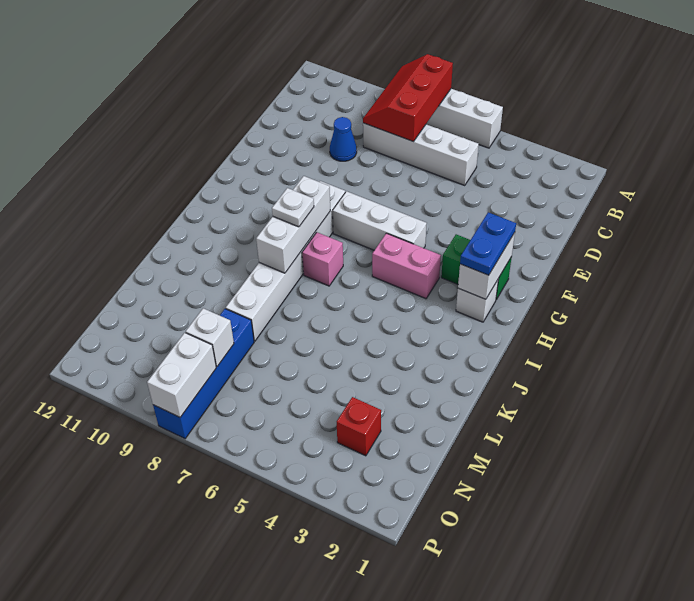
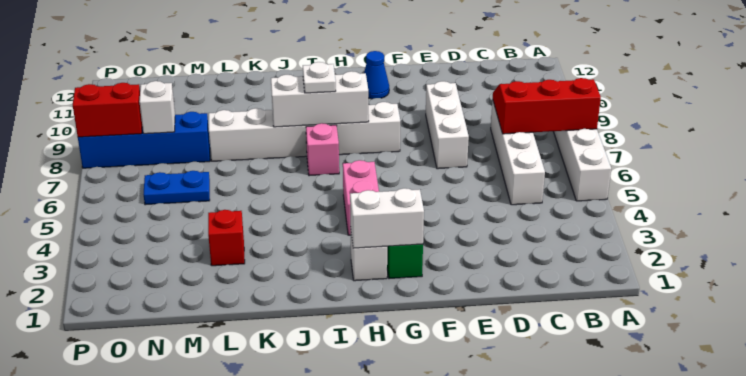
blue cone D9 level 1 -> blue cone G11 level 1
blue plate G2:H2 level 3 -> blue plate M6:N6 level 1
white brick G5:G7 level 1 -> white brick E7:E9 level 1
red brick N3 level 1 -> red brick L3 level 1
white brick O8:P8 level 2 -> red brick O8:P8 level 2

